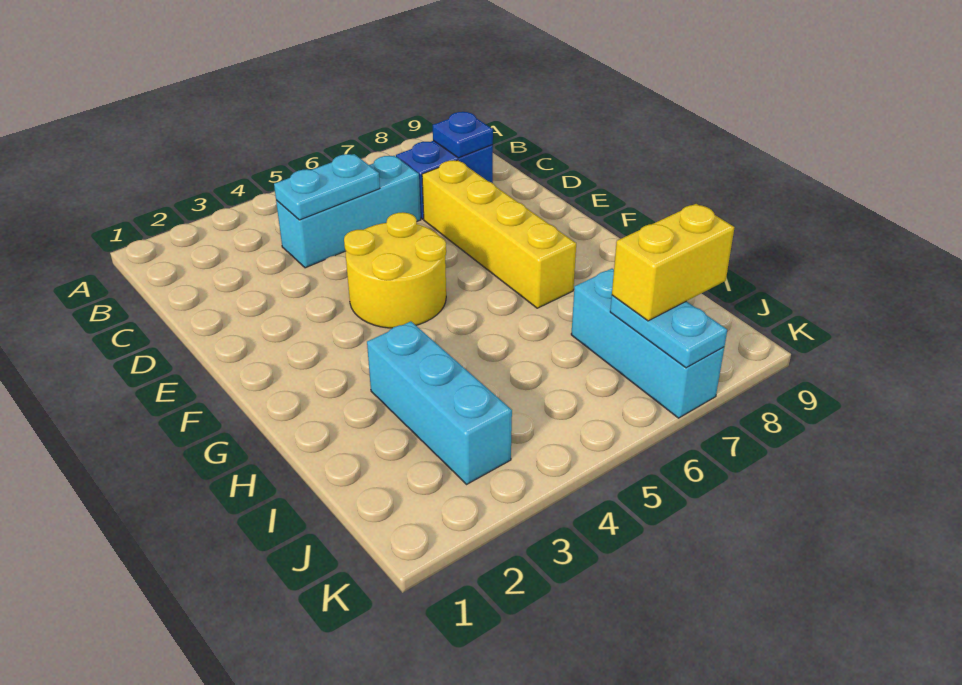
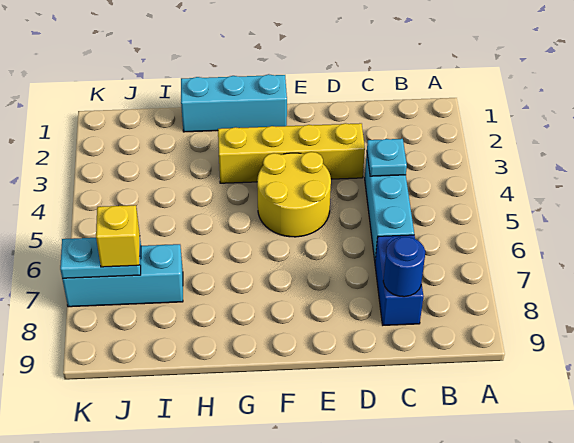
cyan plate C4:C5 level 2 -> cyan plate C4 level 2
blue plate C8 level 2 -> blue round brick C8 level 2
yellow brick D7:G7 level 1 -> yellow brick D3:G3 level 1
cyan brick H3:J3 level 1 -> cyan brick F1:H1 level 1
yellow brick J7:J8 level 3 -> yellow brick J7 level 3

